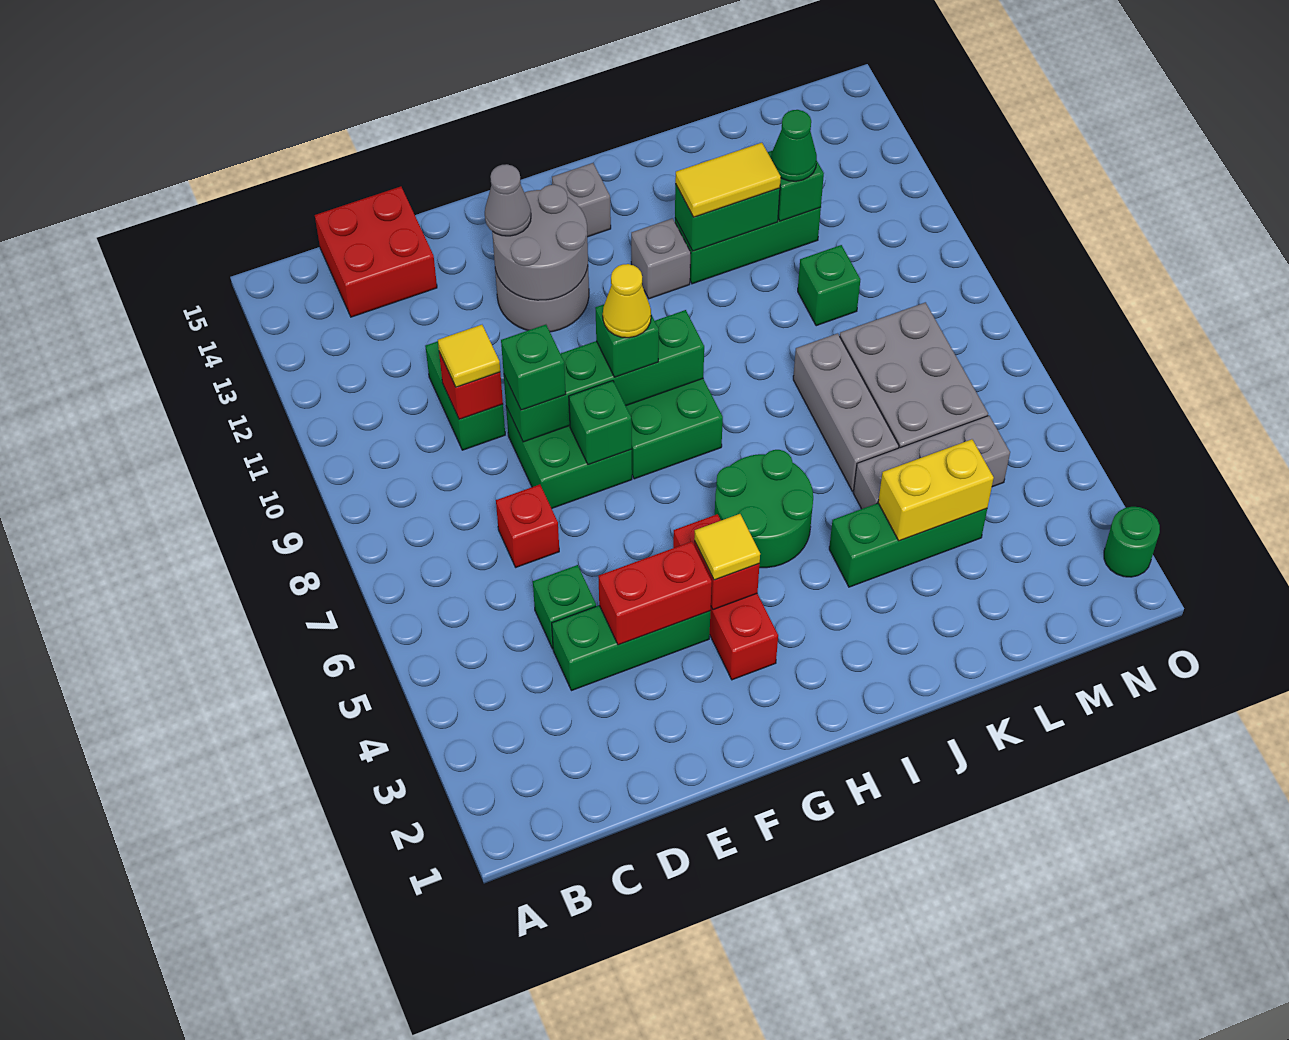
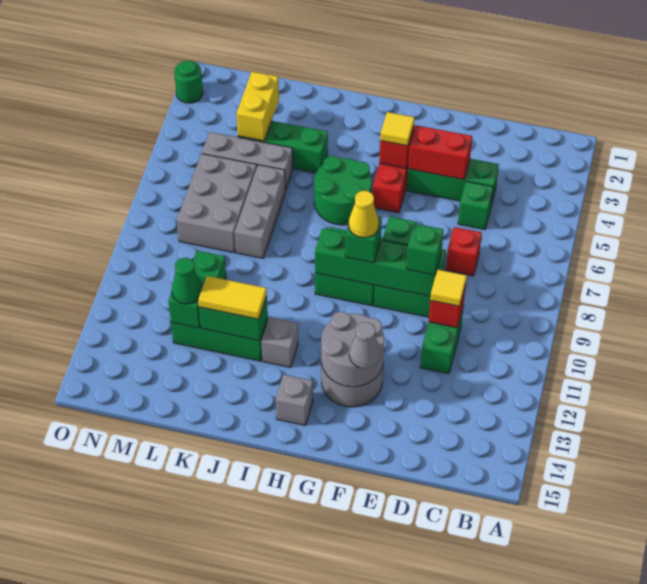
red brick C14:D15 level 1 -> none
yellow brick K4:L4 level 2 -> yellow brick L3:L4 level 2

